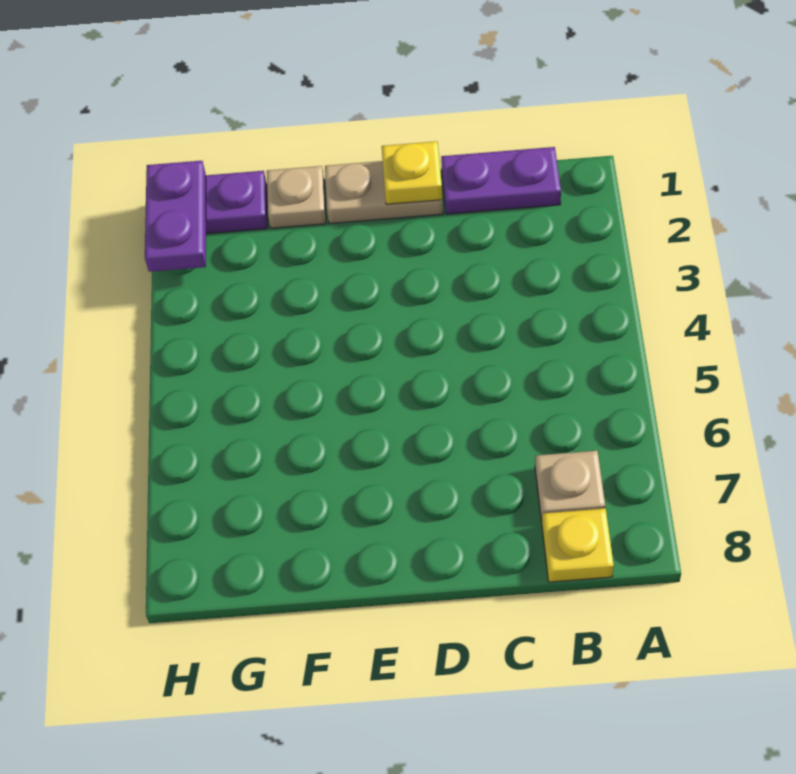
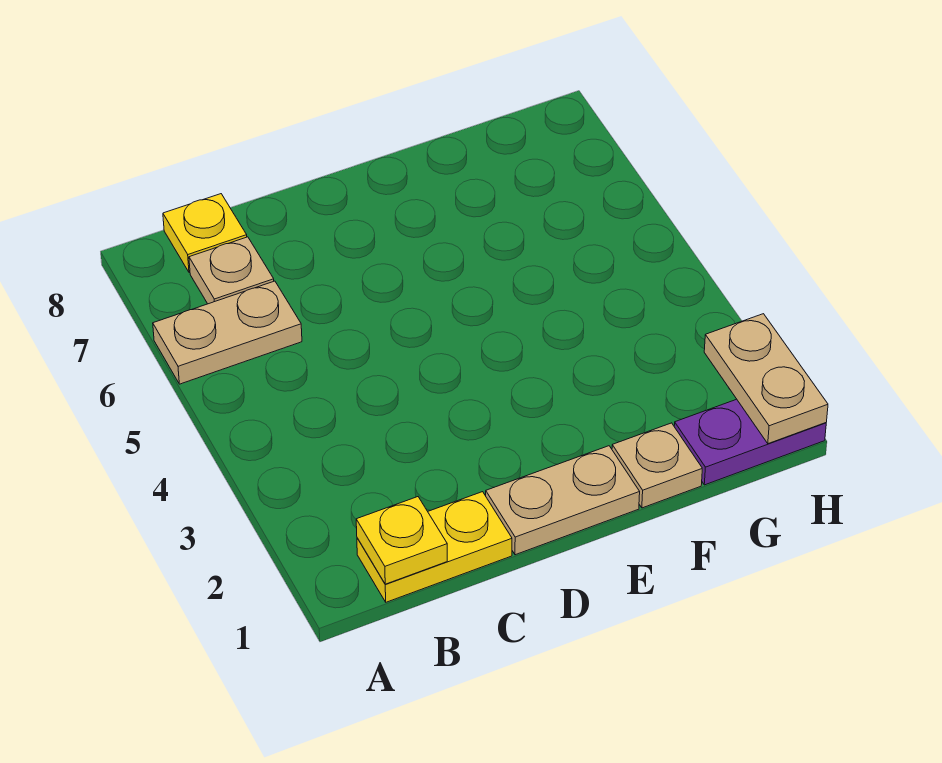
none -> tan plate A6:B6 level 1
purple plate B1:C1 level 1 -> yellow plate B1:C1 level 1
yellow plate D1 level 2 -> yellow plate B1 level 2
purple plate H1:H2 level 2 -> tan plate H1:H2 level 2

